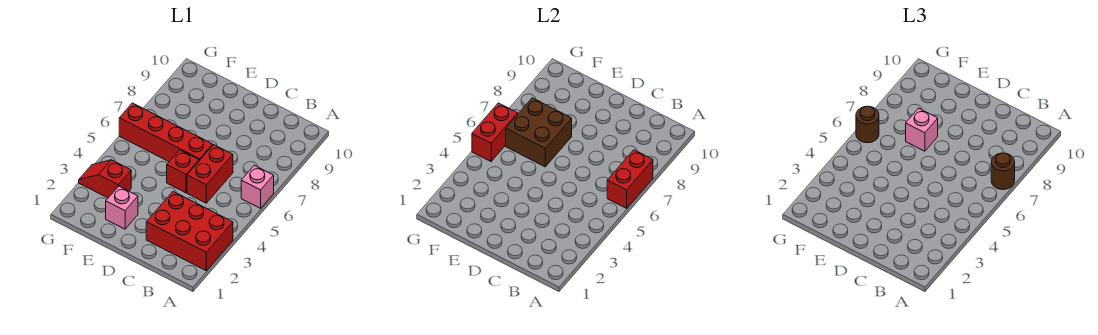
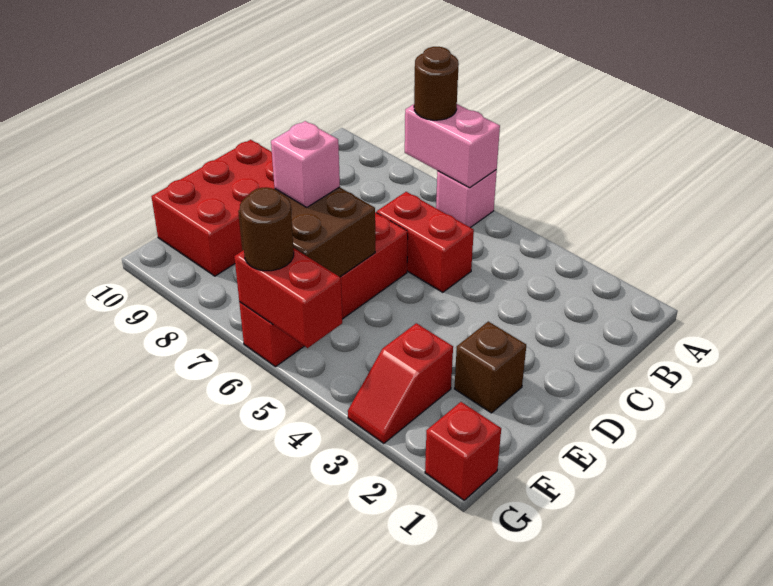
red brick A2:C3 level 1 -> red brick D9:F10 level 1
red brick A6:A7 level 2 -> pink brick A6:A7 level 2
red brick D5 level 1 -> red brick G1 level 1
pink brick E2 level 1 -> brown brick E2 level 1

